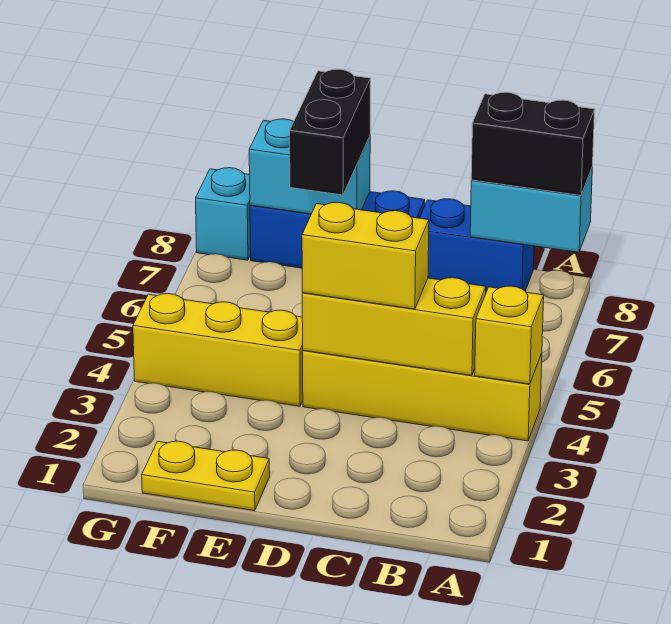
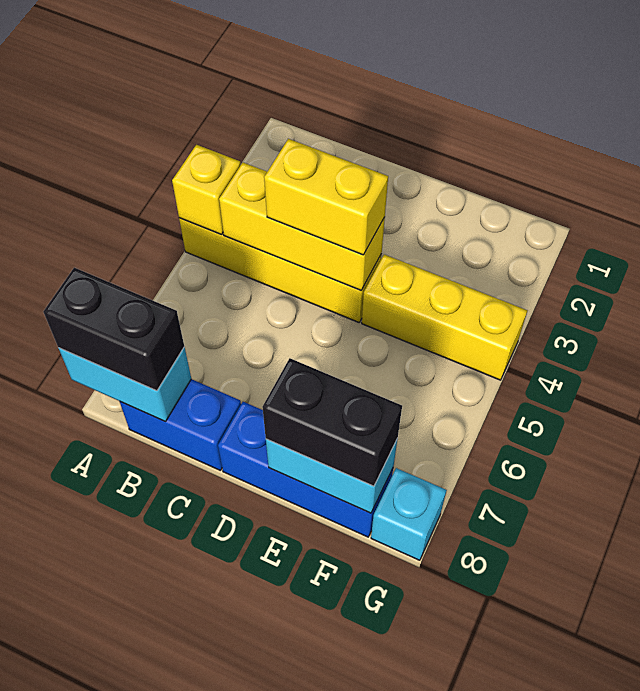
yellow plate E1:F1 level 1 -> none
black brick E7:E8 level 3 -> black brick E8:F8 level 3

